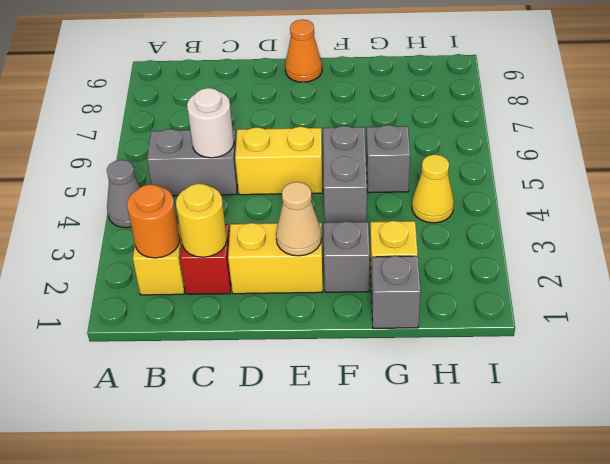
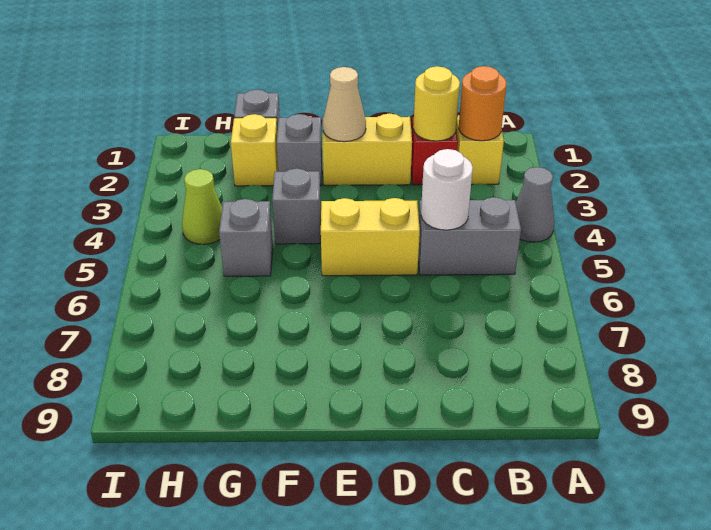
orange cone E9 level 1 -> none
grey brick F4:F5 level 1 -> grey brick F4 level 1
yellow cone H4 level 1 -> lime cone H4 level 1

